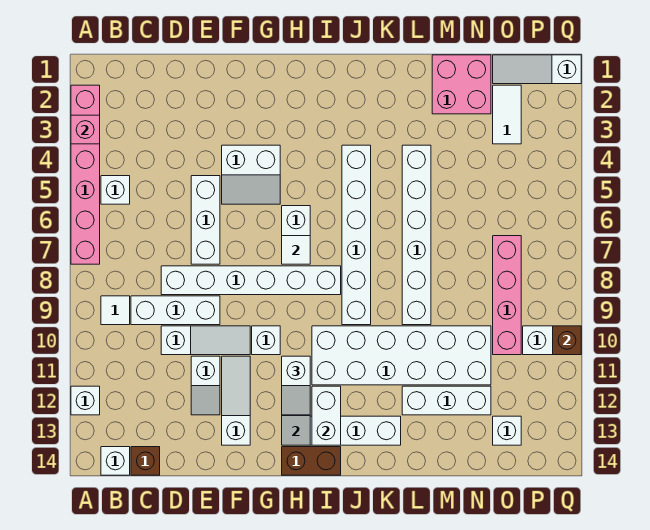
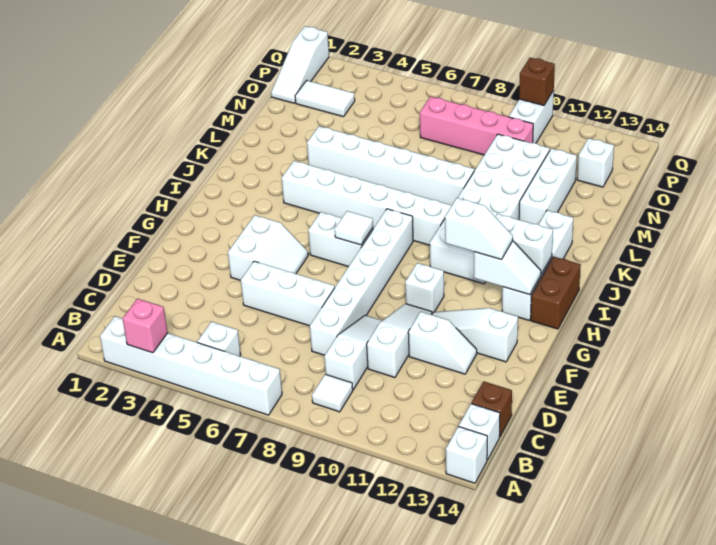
pink brick A2:A7 level 1 -> white brick A2:A7 level 1
white brick A12 level 1 -> white brick A14 level 1
white brick C9:E9 level 1 -> white slope C9:E9 level 1 top C
pink brick M1:N2 level 1 -> none

